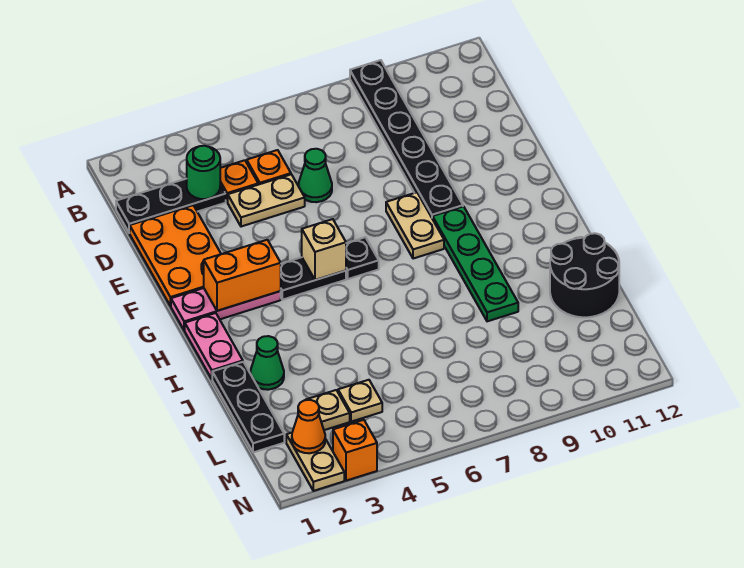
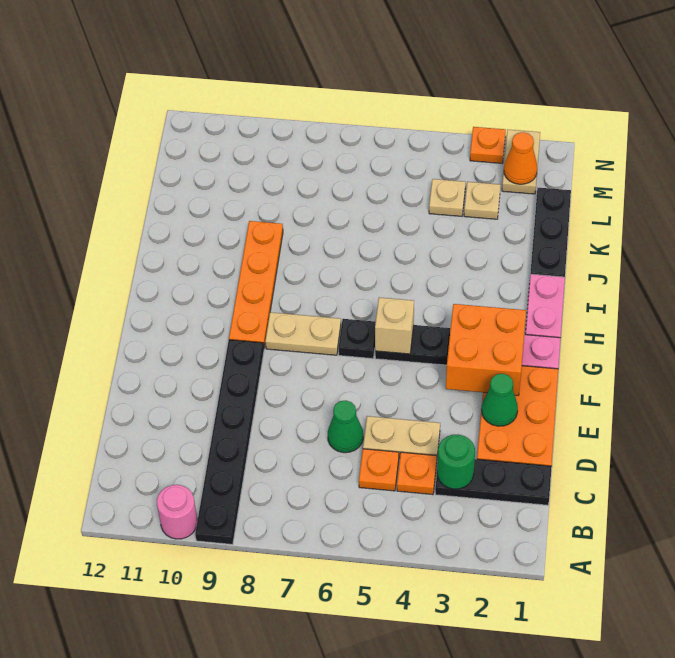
none -> pink round brick A10 level 1
tan plate F8:G8 level 1 -> tan plate G7:G8 level 1
orange brick G2:G3 level 2 -> orange brick F2:G3 level 2
green plate G9:J9 level 1 -> orange plate G9:J9 level 1
green cone J2 level 1 -> green cone E2 level 2
black round brick J11:K12 level 1 -> none
orange brick N3 level 1 -> orange plate N3 level 1

